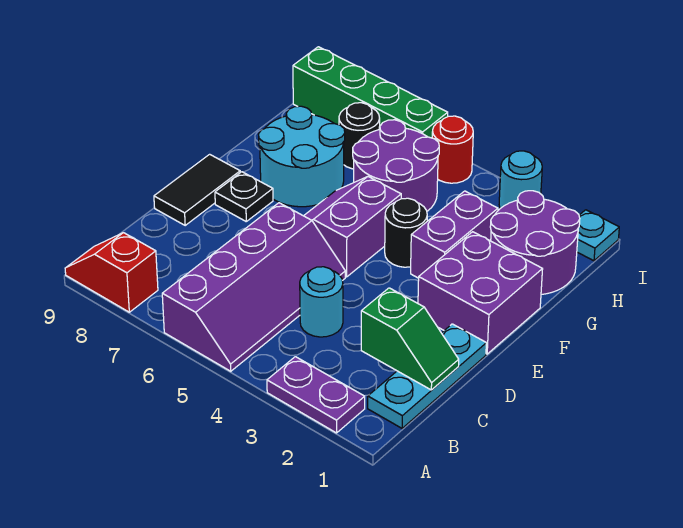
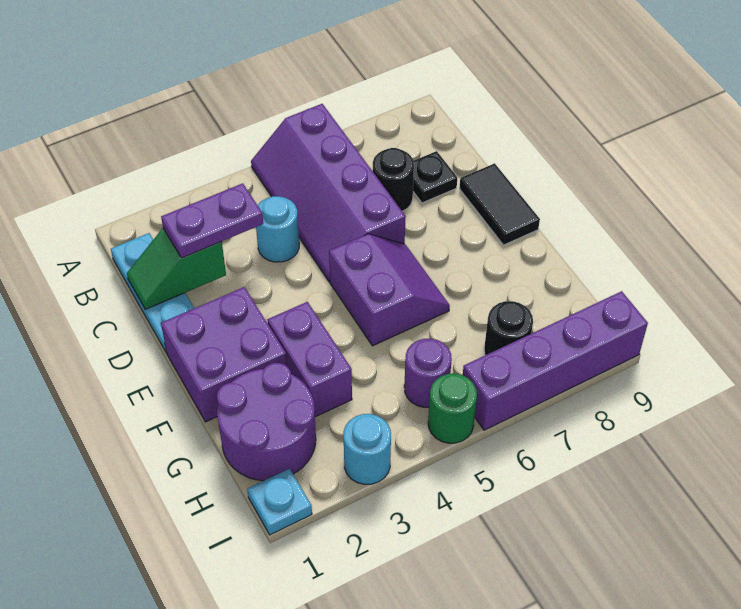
purple plate A2:A3 level 1 -> purple plate C2:C3 level 3
red slope A8:A9 level 1 top 8 -> none
black plate E8 level 1 -> black plate C8 level 1
black round brick F4 level 1 -> black round brick C7 level 1
cyan round brick F7:G8 level 1 -> none
purple round brick G5:H6 level 1 -> purple round brick H5 level 1
red round brick I5 level 1 -> green round brick I5 level 1
green brick I6:I9 level 1 -> purple brick I6:I9 level 1

